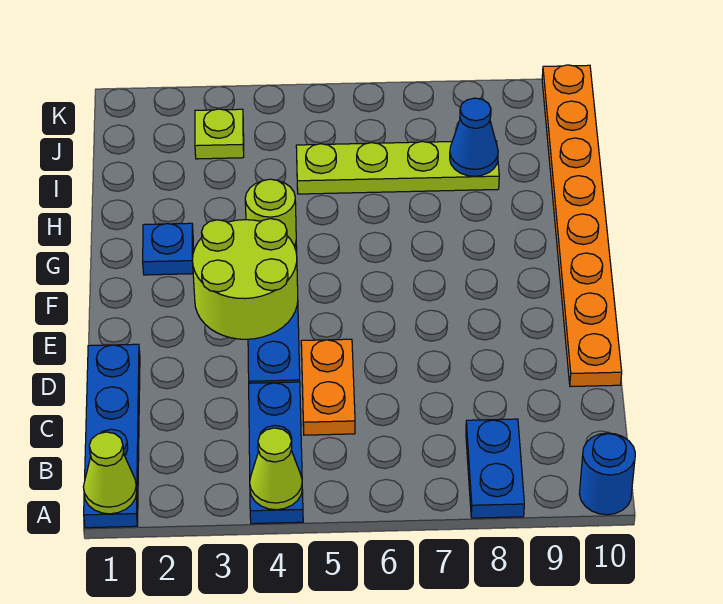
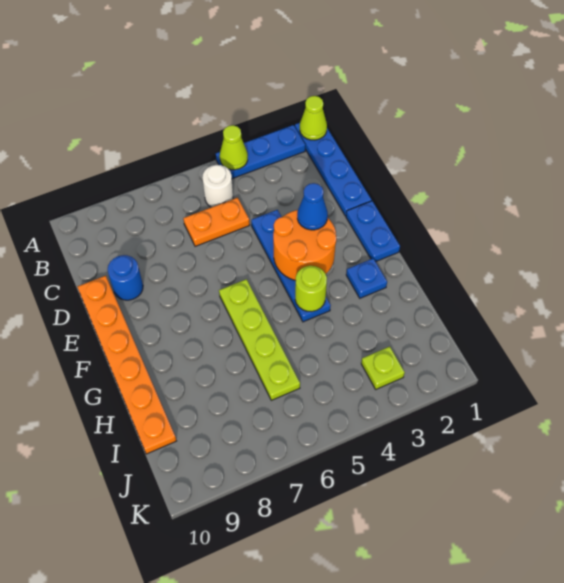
blue plate A4:C4 level 1 -> blue plate A2:A4 level 1
blue plate A8:B8 level 1 -> blue plate E1:F1 level 1
blue round brick A10 level 1 -> blue round brick D9 level 1
none -> white round brick B5 level 1
orange plate C5:D5 level 1 -> orange plate C5:C6 level 1
orange plate D10:K10 level 1 -> orange plate D10:I10 level 1
lime round brick E3:F4 level 2 -> orange round brick E3:F4 level 2
lime plate I5:I8 level 1 -> lime plate F6:I6 level 1
blue cone I8 level 2 -> blue cone E3 level 3

